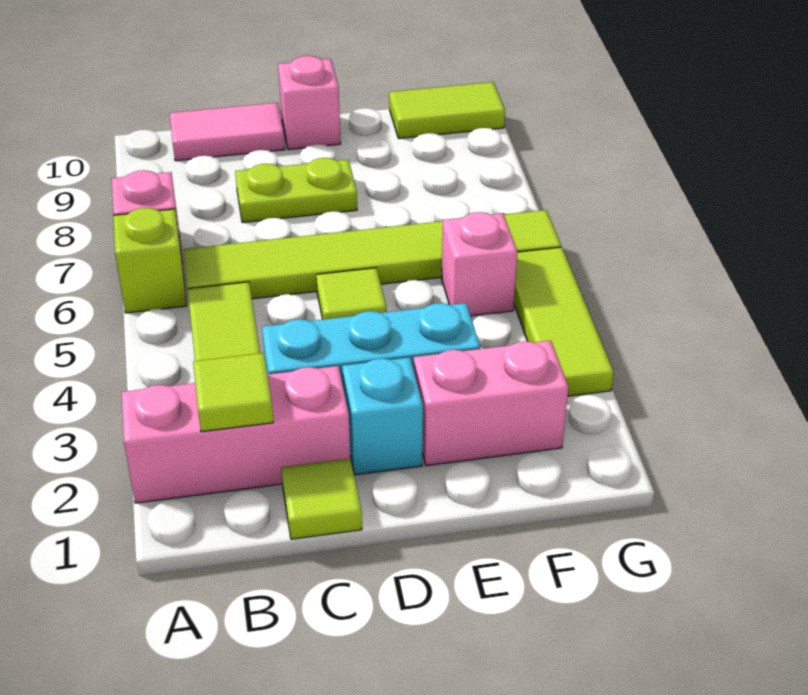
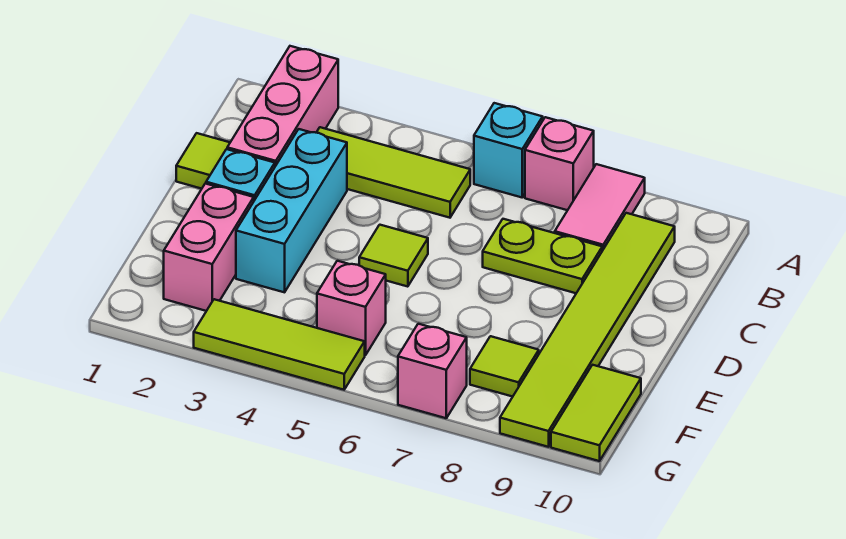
lime brick A6 level 1 -> cyan brick A6 level 1
lime tile B2 level 2 -> lime tile F8 level 1
lime tile B6:G6 level 1 -> lime tile B9:G9 level 1
pink tile B10:C10 level 1 -> pink tile A8:B8 level 1
lime plate C8:D8 level 1 -> lime plate C7:C8 level 1
pink brick D10 level 1 -> pink brick G7 level 1

